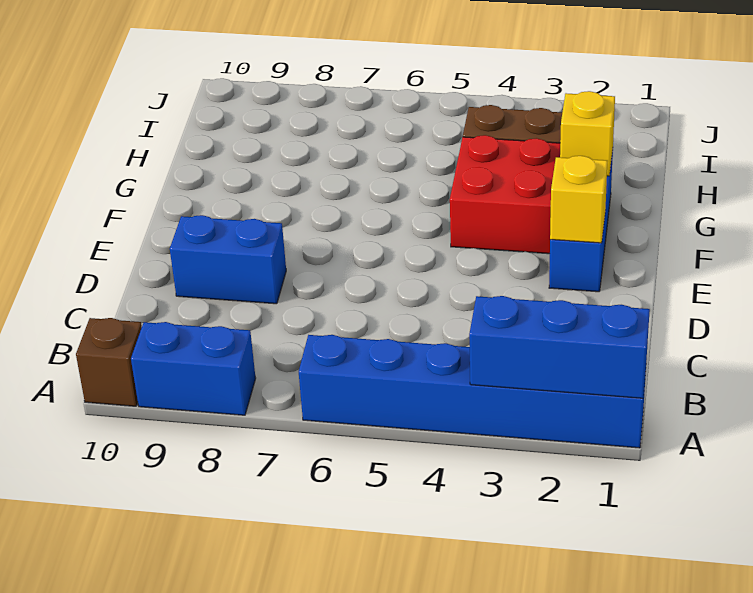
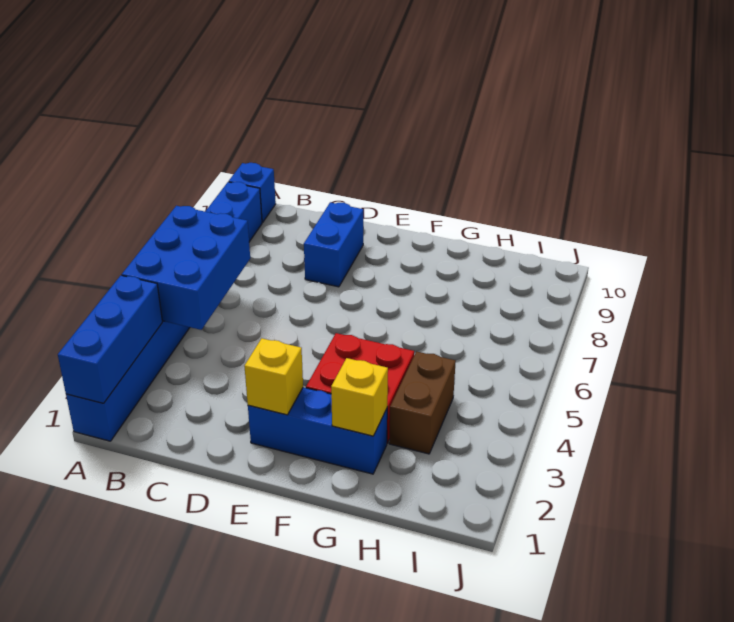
none -> blue brick A4:B6 level 2
brown brick A10 level 1 -> blue brick A10 level 1

